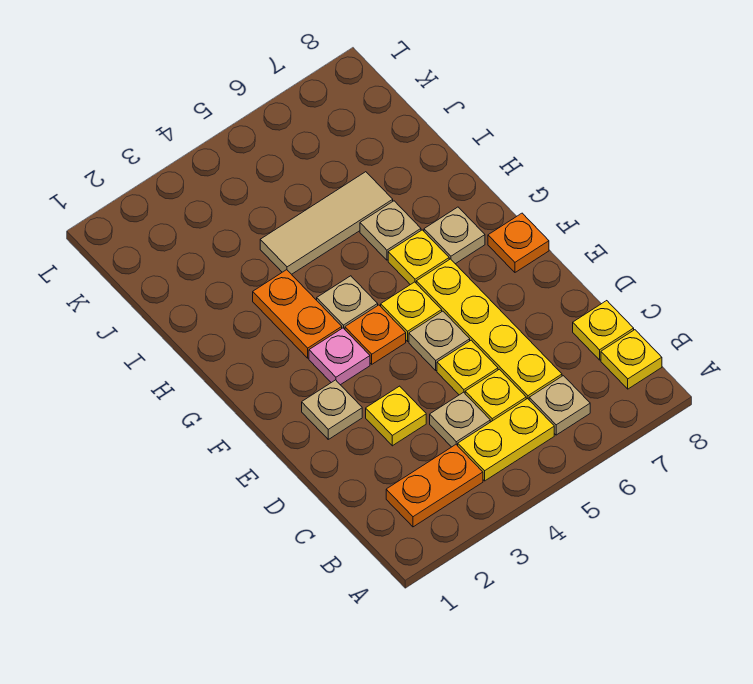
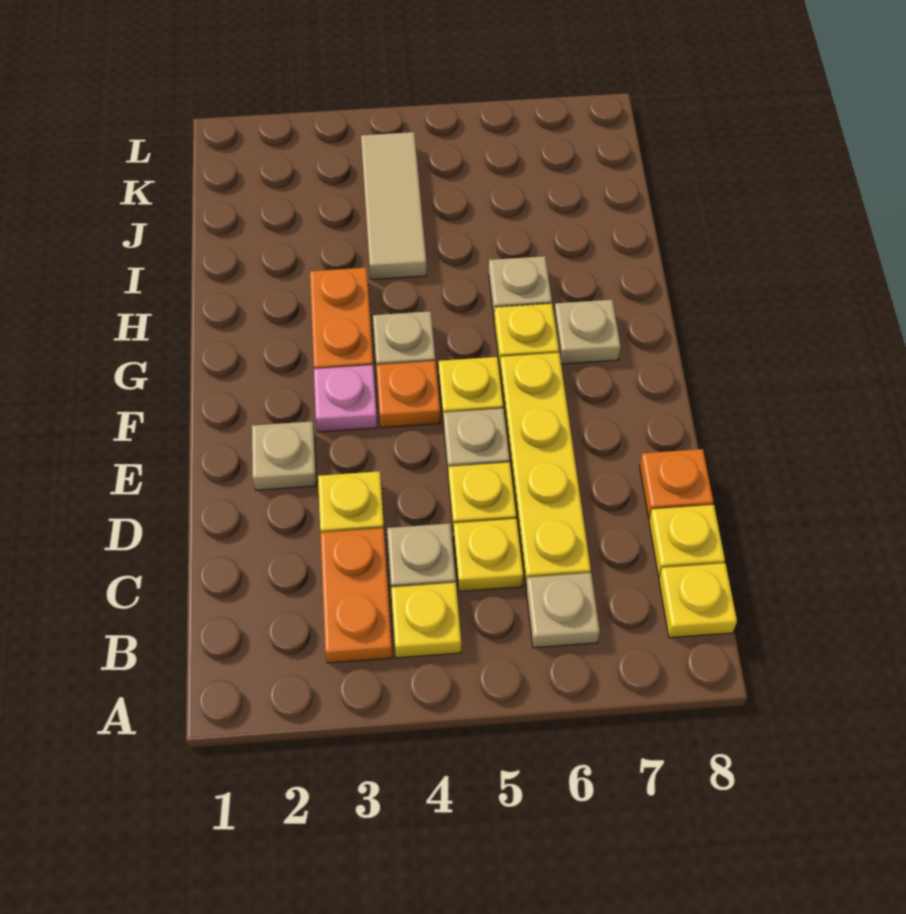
orange plate B2:B3 level 1 -> orange plate B3:C3 level 1
yellow plate B4:B5 level 1 -> yellow plate B4 level 1
orange plate F8 level 1 -> orange plate D8 level 1
tan tile I4:I6 level 1 -> tan tile I4:K4 level 1

